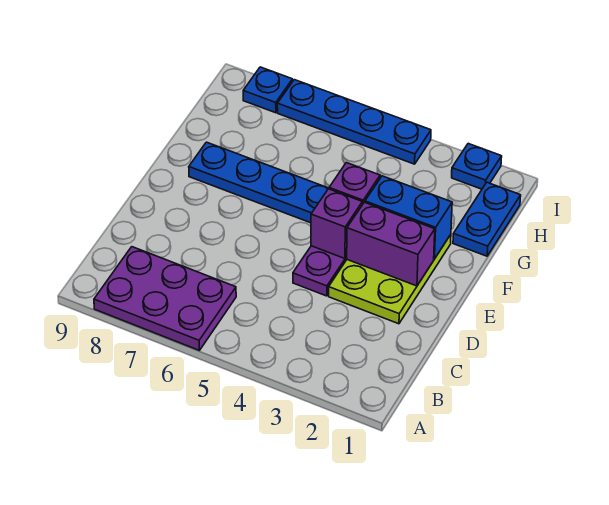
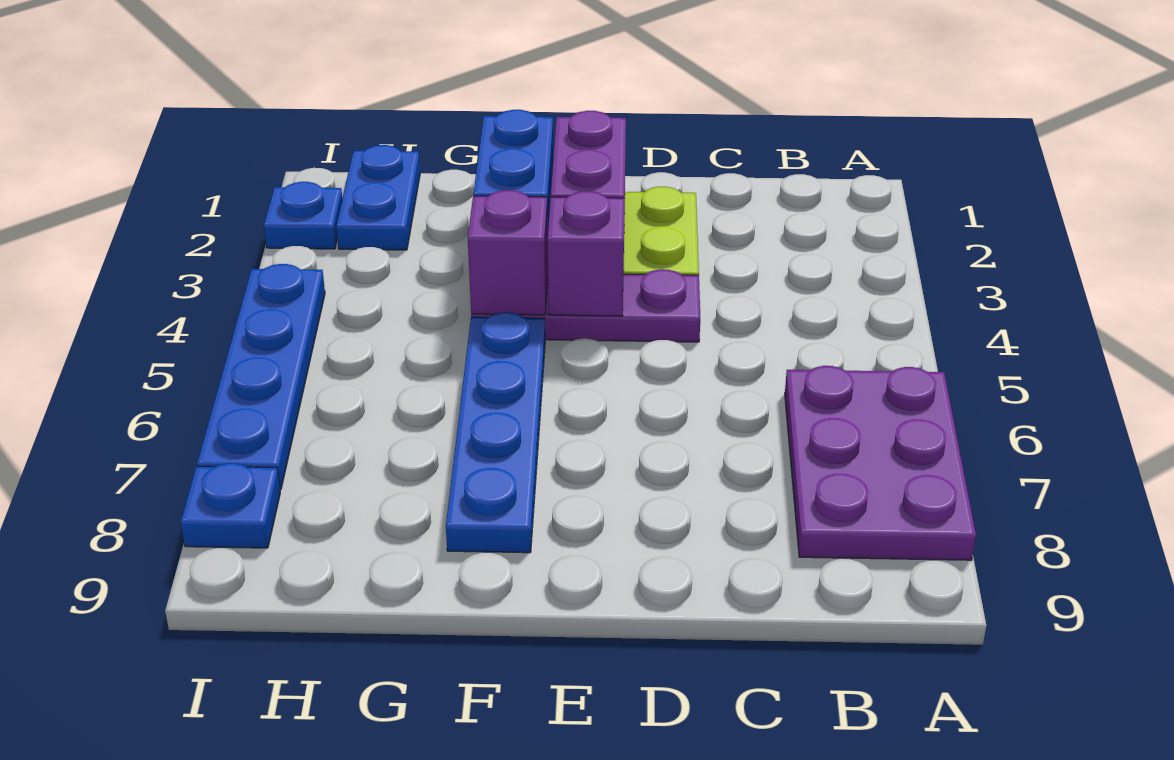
blue plate G1:H1 level 1 -> blue plate H1:H2 level 1

